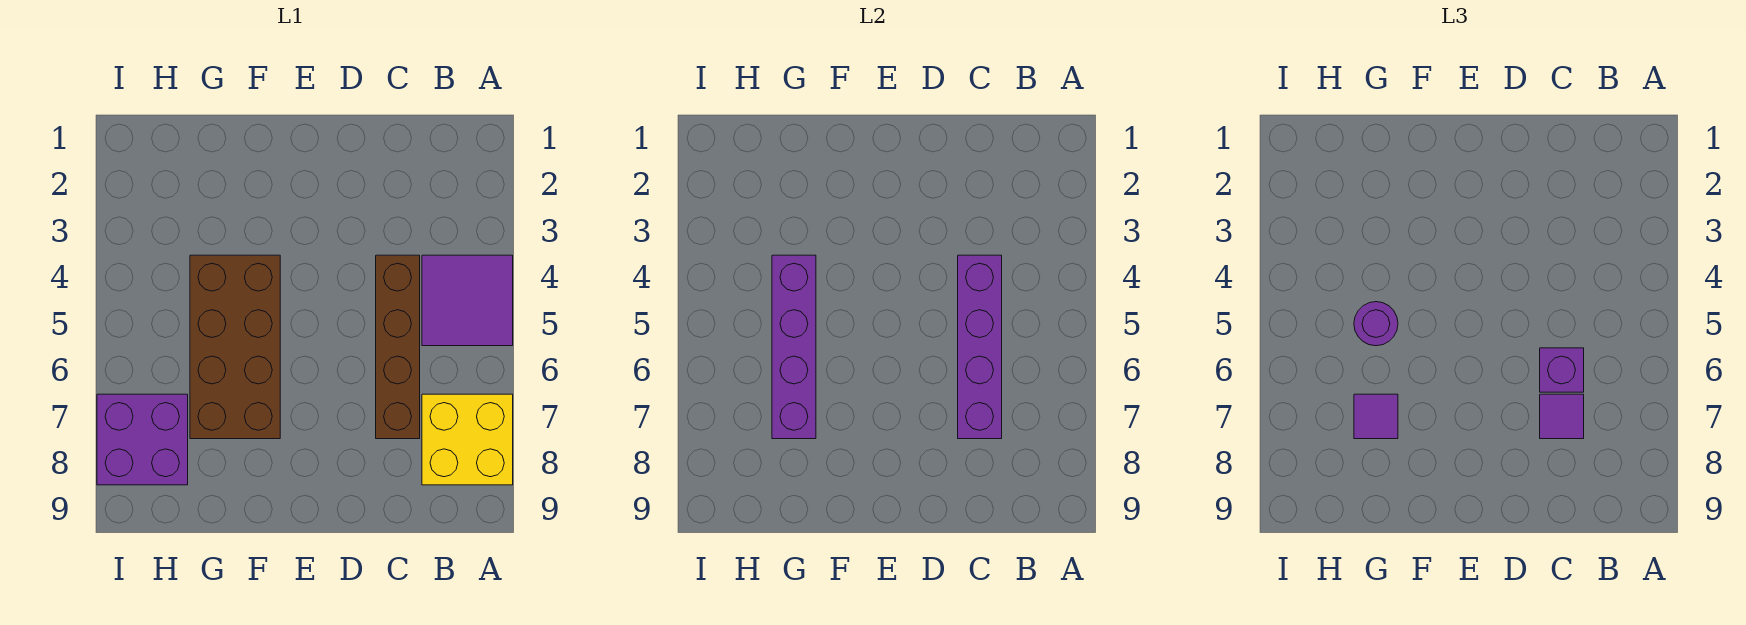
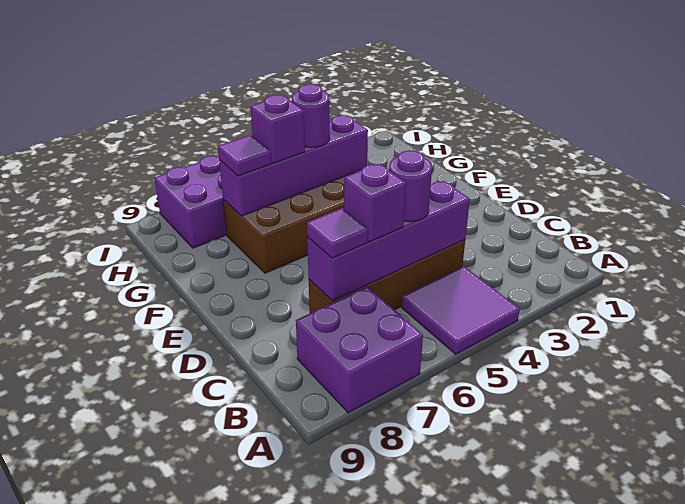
yellow brick A7:B8 level 1 -> purple brick A7:B8 level 1
none -> purple round brick C5 level 3
none -> purple brick G6 level 3

